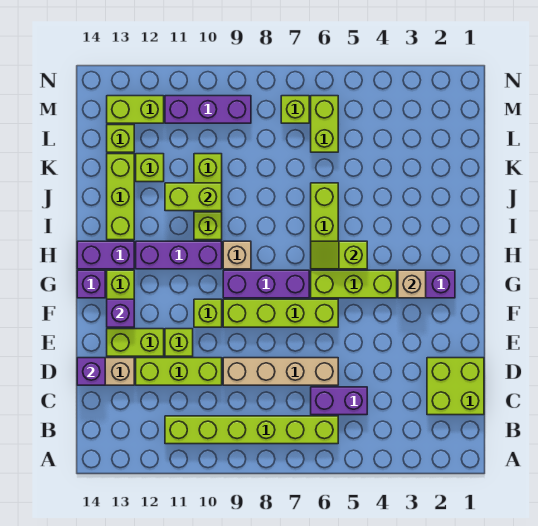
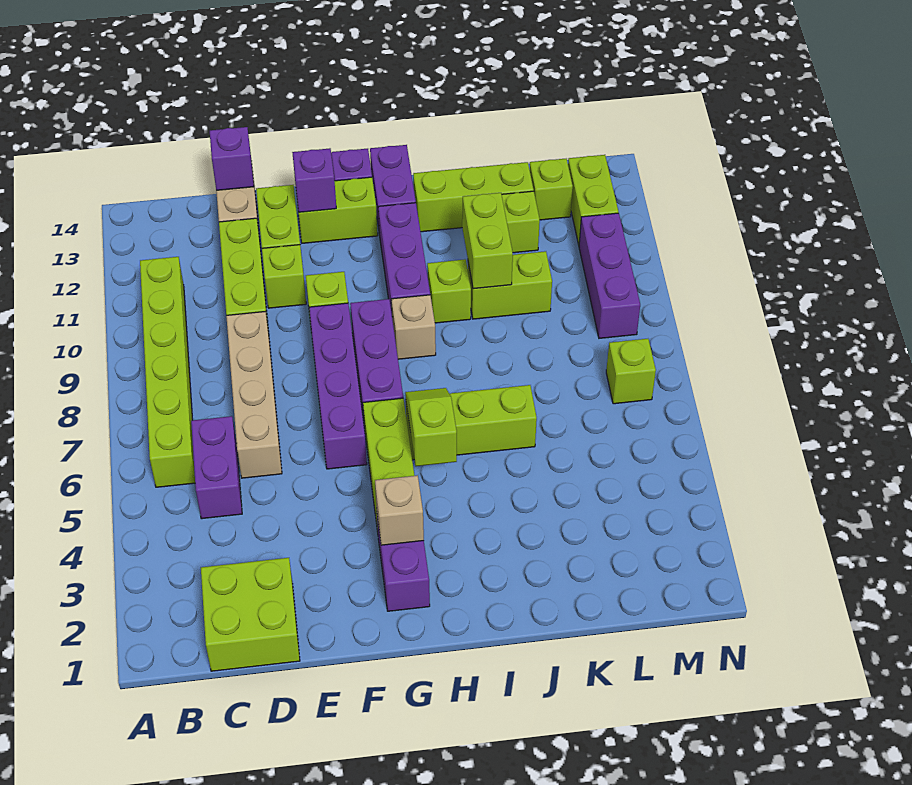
lime brick F6:F9 level 1 -> purple brick F6:F9 level 1
lime brick L6:M6 level 1 -> none

